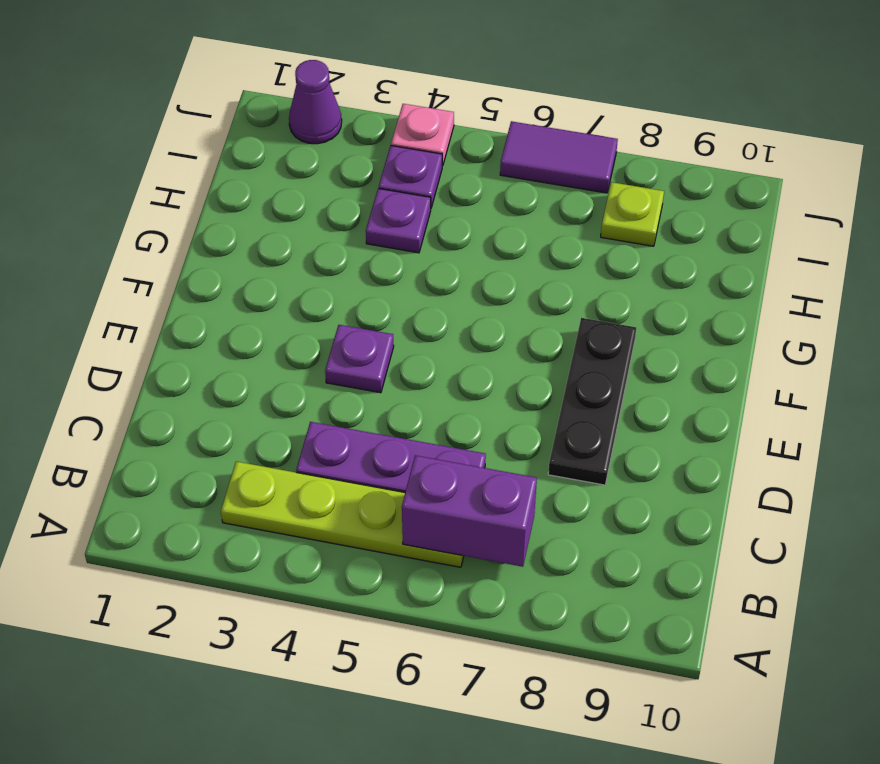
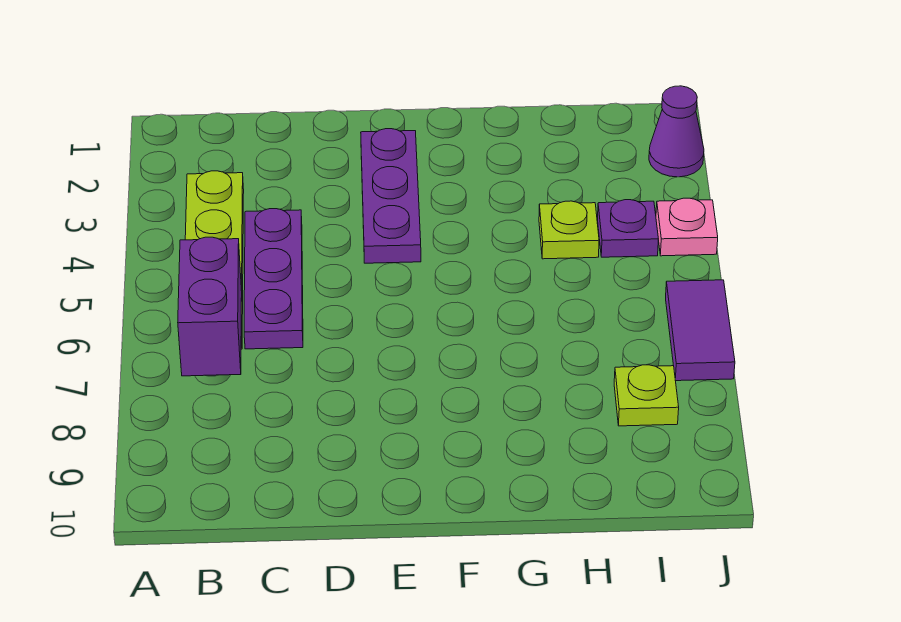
black plate D8:F8 level 1 -> none
purple plate E4 level 1 -> purple plate E2:E4 level 1
purple plate H4 level 1 -> lime plate H4 level 1

